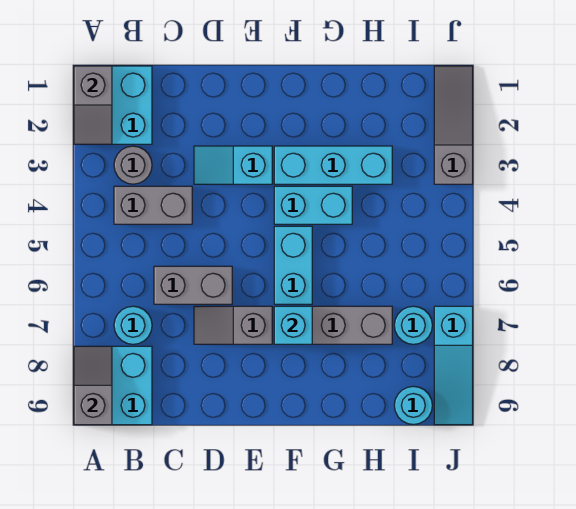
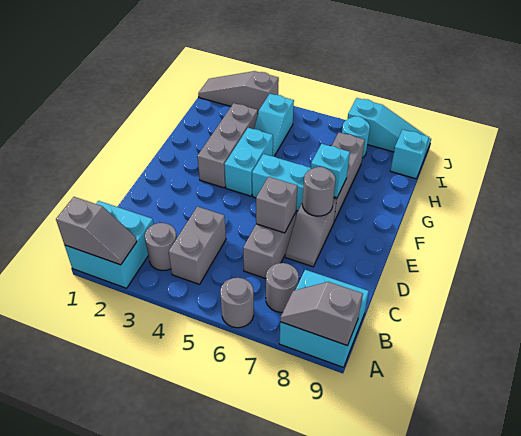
none -> grey round brick A6 level 1
cyan round brick B7 level 1 -> grey round brick B7 level 1
cyan slope D3:E3 level 1 top E -> cyan slope H4:I4 level 1 top I
none -> grey brick D6 level 2
none -> grey round brick E7 level 2
cyan brick F3:H3 level 1 -> grey brick F3:H3 level 1
cyan round brick I9 level 1 -> cyan brick I9 level 1

